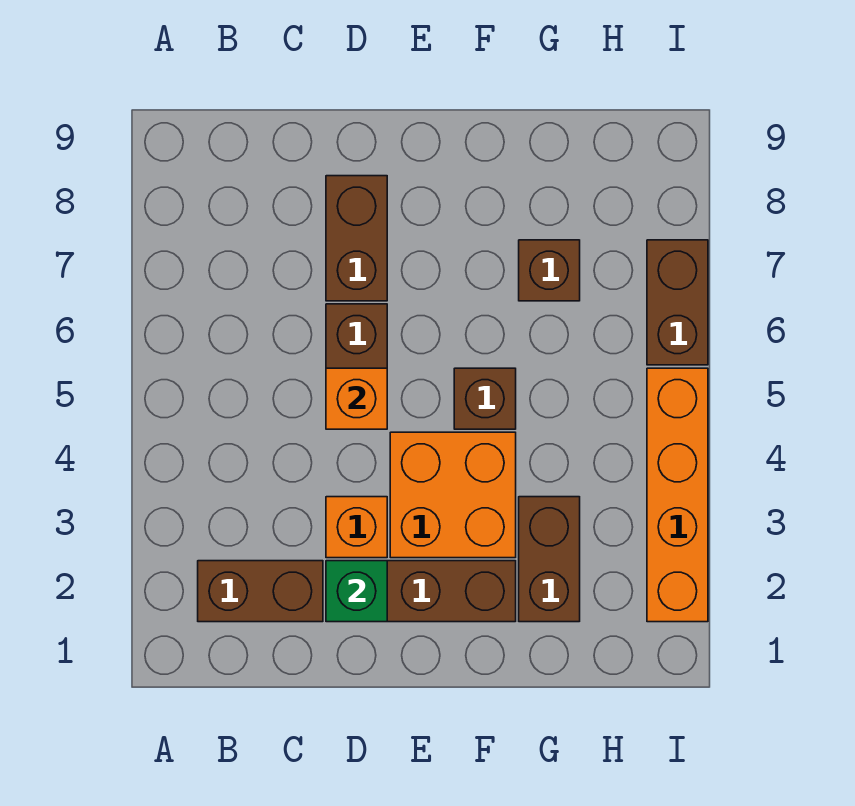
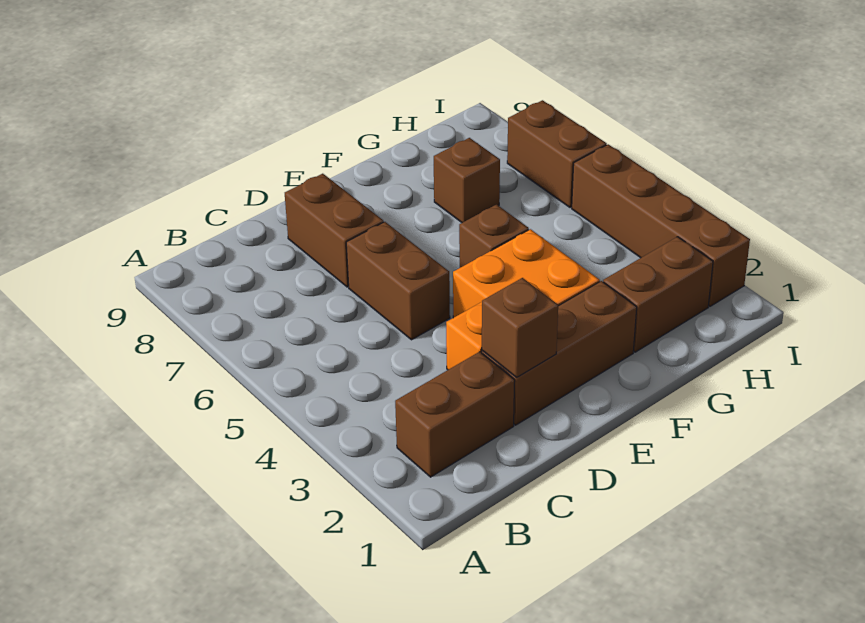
green brick D2 level 2 -> brown brick D2 level 2
orange brick D5 level 2 -> none
brown brick G2:G3 level 1 -> brown brick G2:H2 level 1
orange brick I2:I5 level 1 -> brown brick I2:I5 level 1

